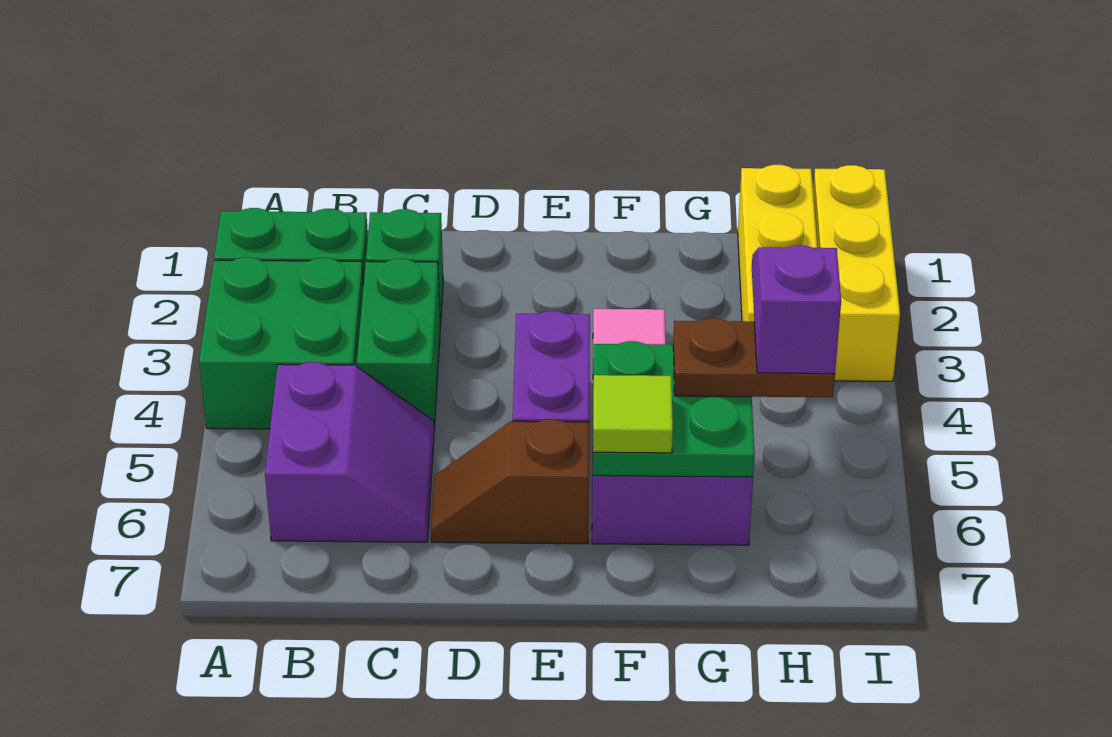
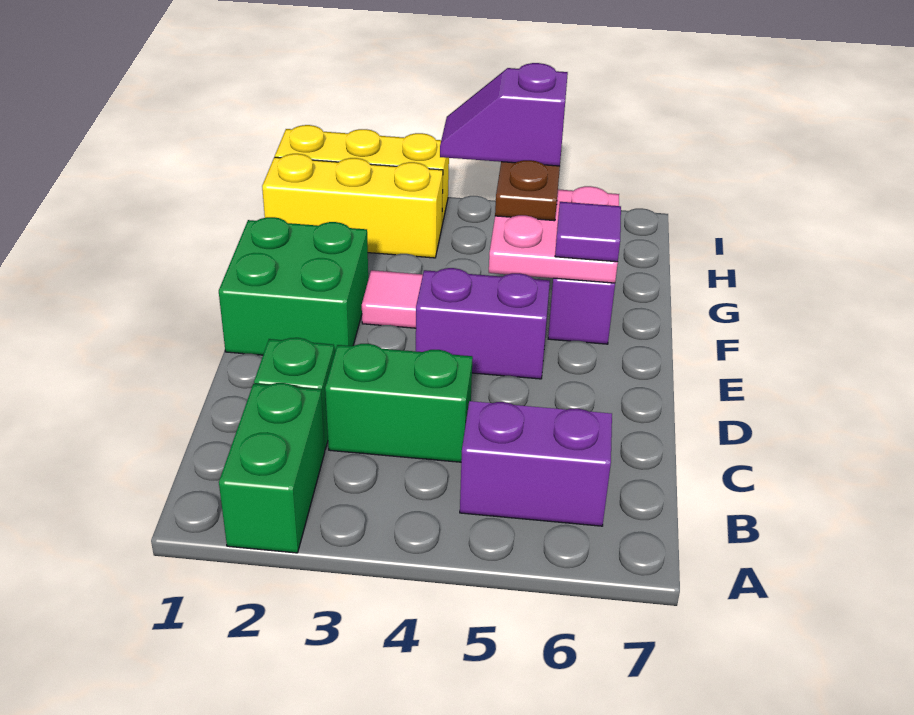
green brick A3:B4 level 1 -> green brick E1:F2 level 1
brown slope D6:E6 level 1 top E -> none
green plate F5:G6 level 2 -> pink plate F5:G6 level 2
lime tile F6 level 3 -> purple tile F6 level 3

